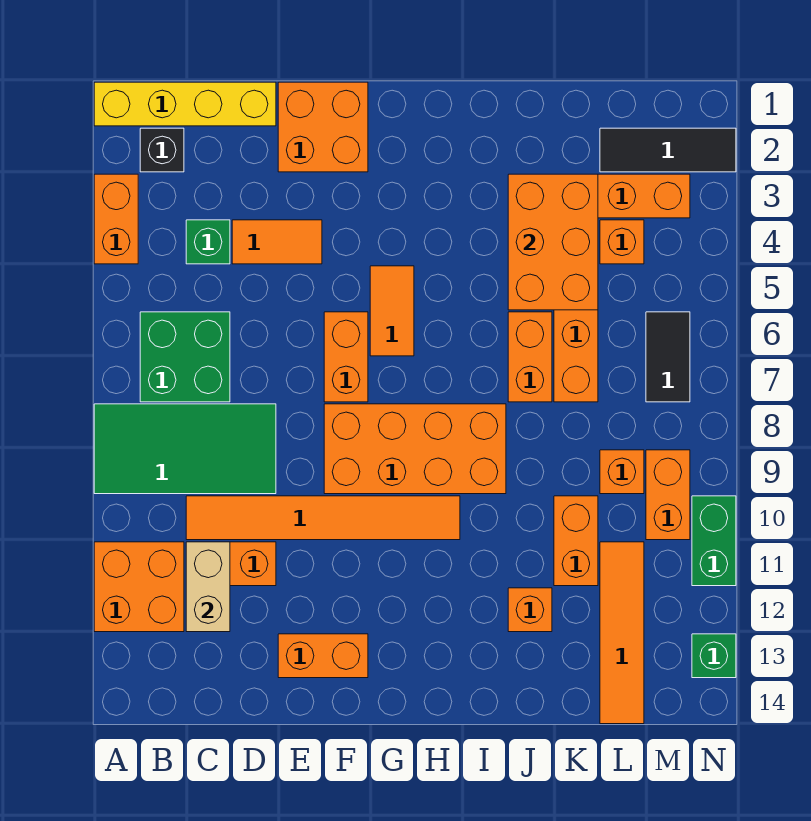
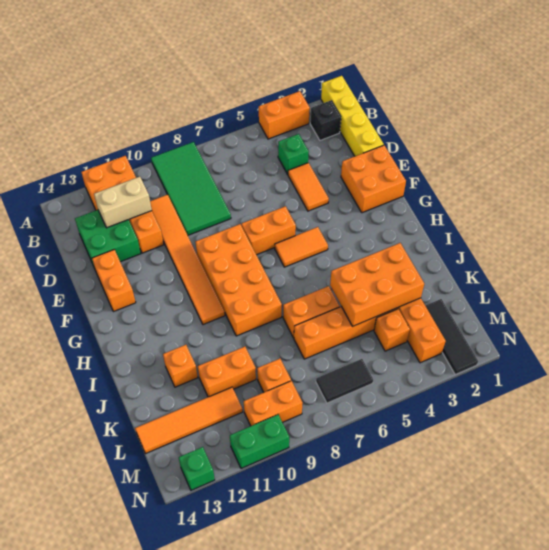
green brick B6:C7 level 1 -> green brick C12:D13 level 1

